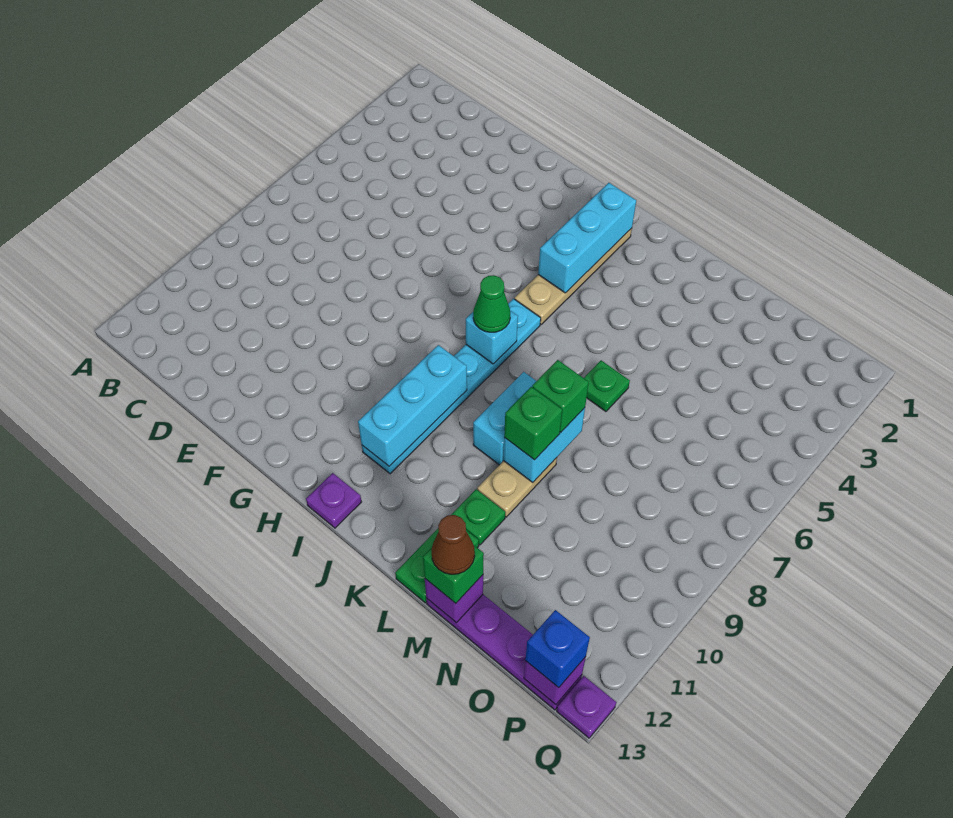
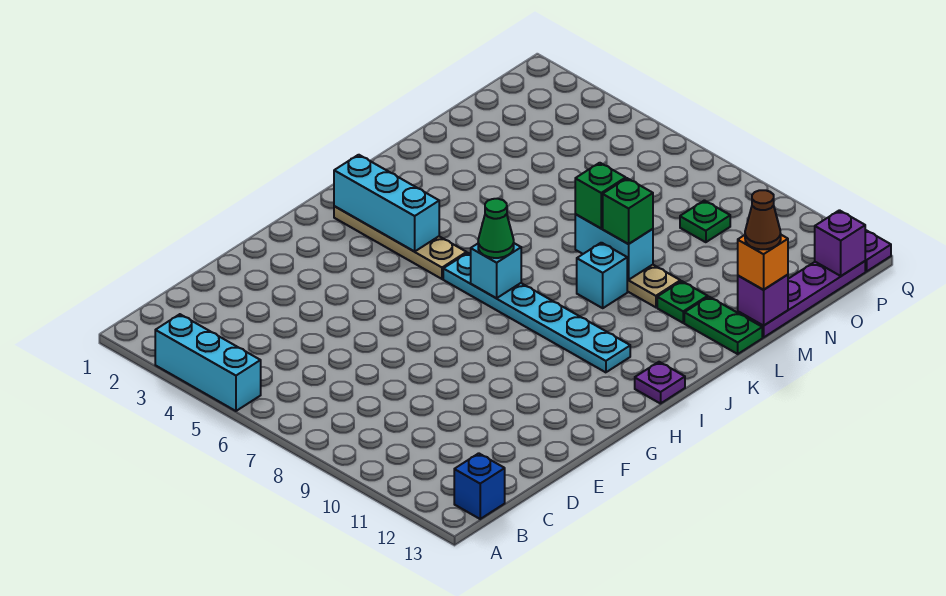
cyan brick I9:I11 level 2 -> cyan brick A3:A5 level 1
cyan brick K8:K9 level 1 -> cyan brick K9 level 1
green plate L6 level 1 -> green plate O9 level 1
green brick M13 level 3 -> orange brick M13 level 3
blue brick P13 level 3 -> blue brick B13 level 1

